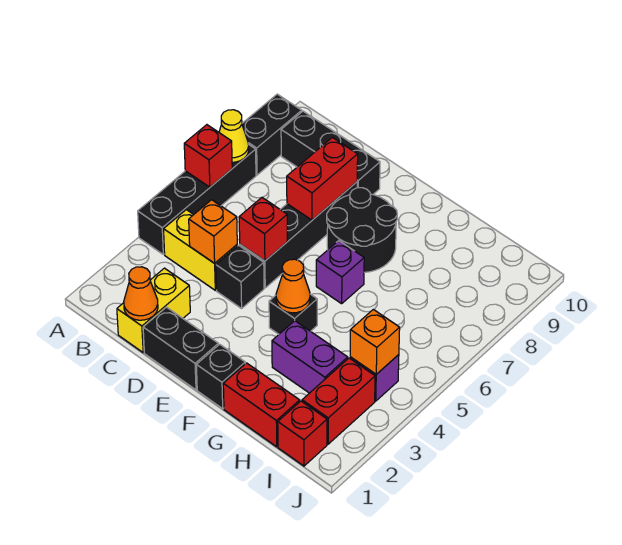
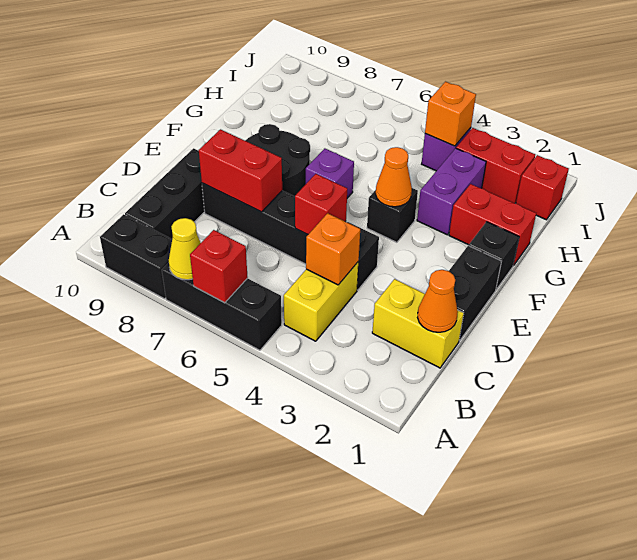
black brick A4:A7 level 1 -> black brick A5:A7 level 1
red brick G1:H1 level 1 -> red brick G1:G2 level 1

